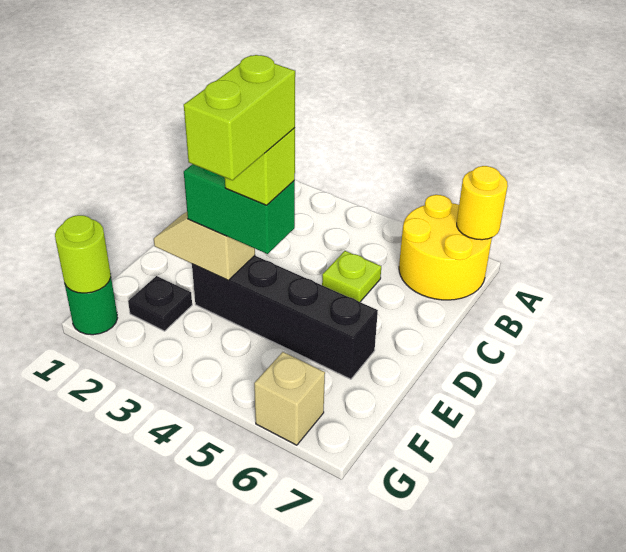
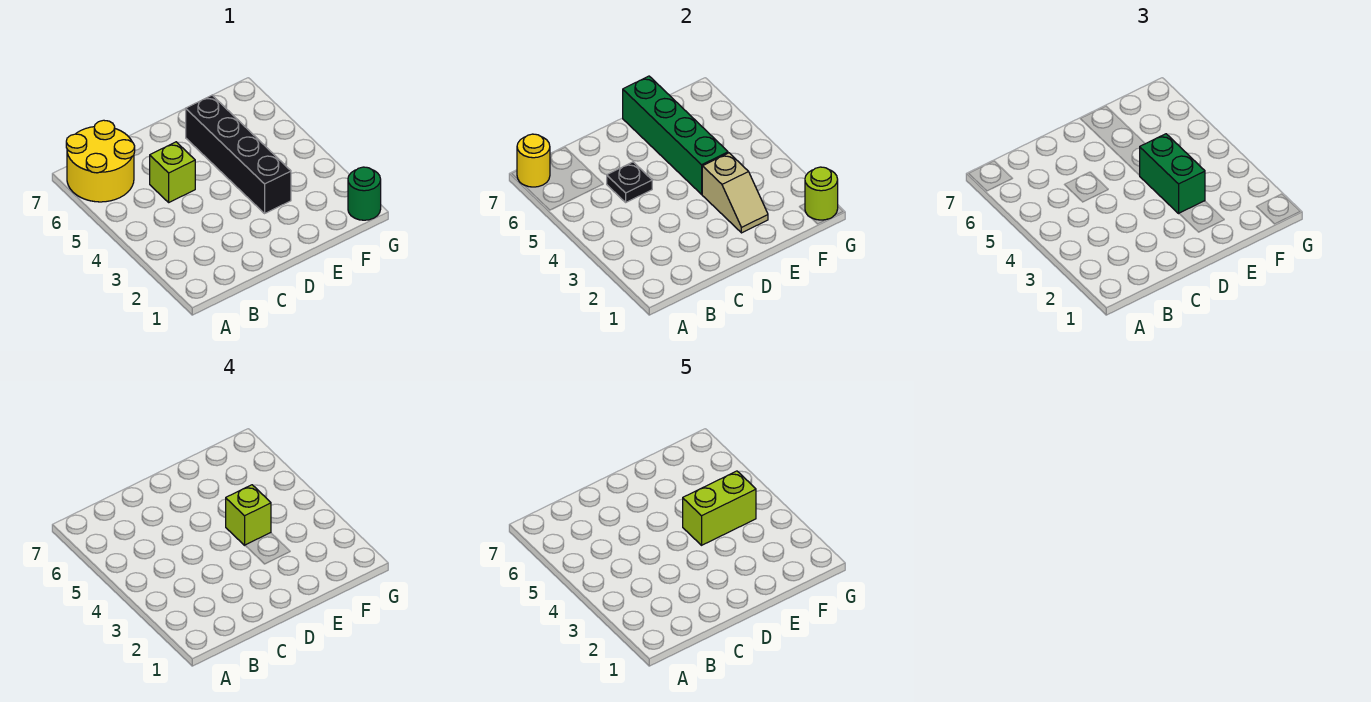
lime plate C5 level 1 -> lime brick C5 level 1
none -> green brick E4:E7 level 2
black plate F2 level 1 -> black plate C5 level 2
tan brick G6 level 1 -> none

